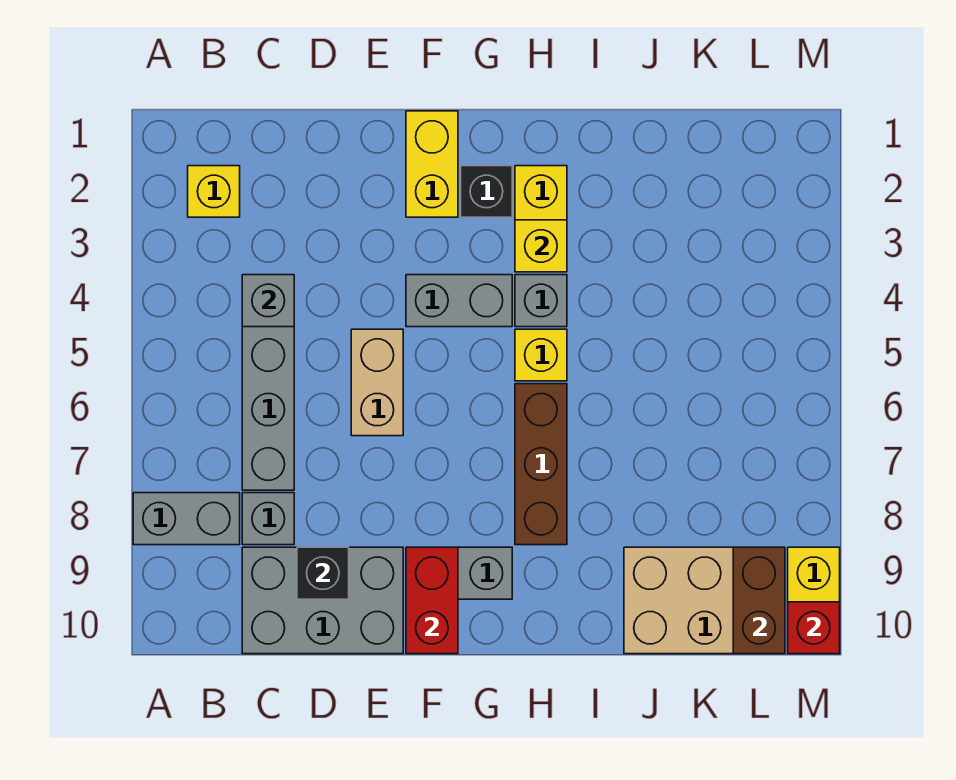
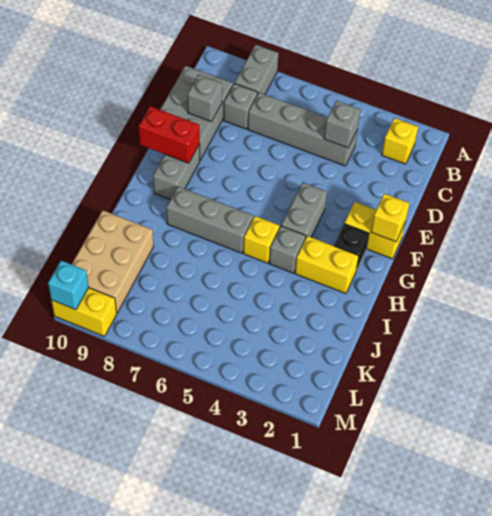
black brick D9 level 2 -> grey brick D9 level 2
tan brick E5:E6 level 1 -> none
yellow brick H3 level 2 -> yellow brick F1 level 2
brown brick H6:H8 level 1 -> grey brick H6:H8 level 1
brown brick L9:L10 level 2 -> none
red brick M10 level 2 -> cyan brick M10 level 2

